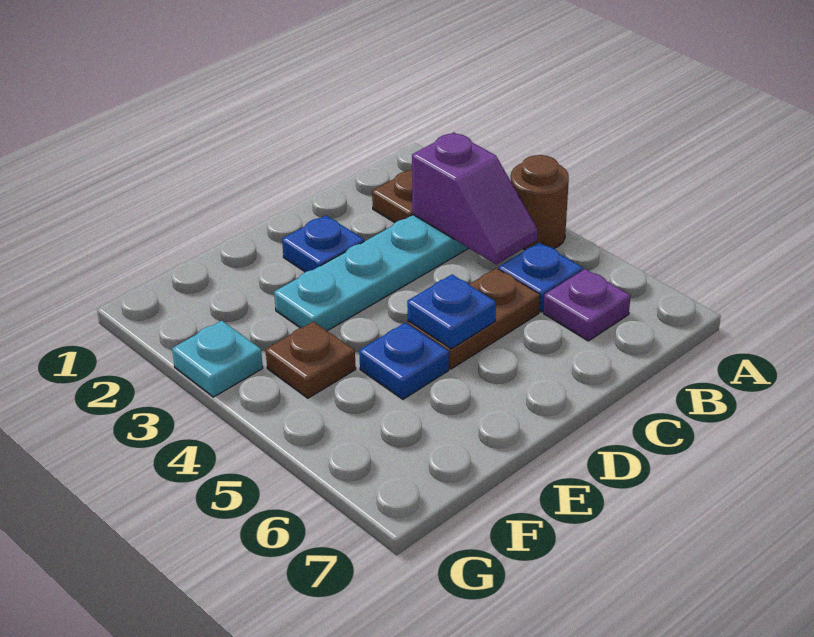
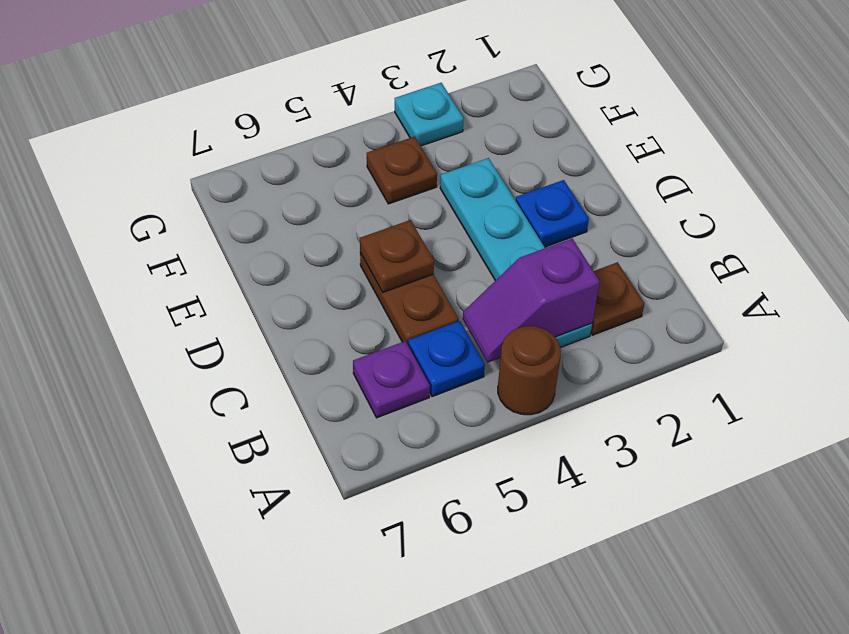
blue plate D5 level 2 -> brown plate D5 level 2
blue plate E5 level 1 -> none

